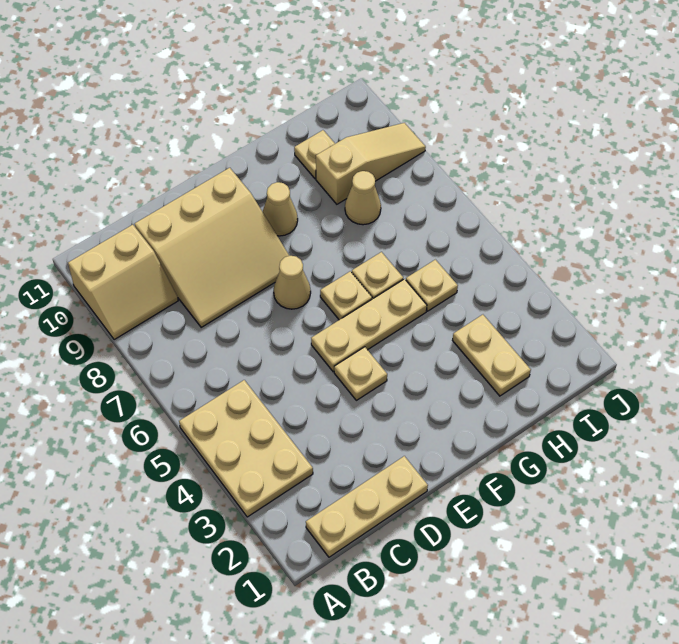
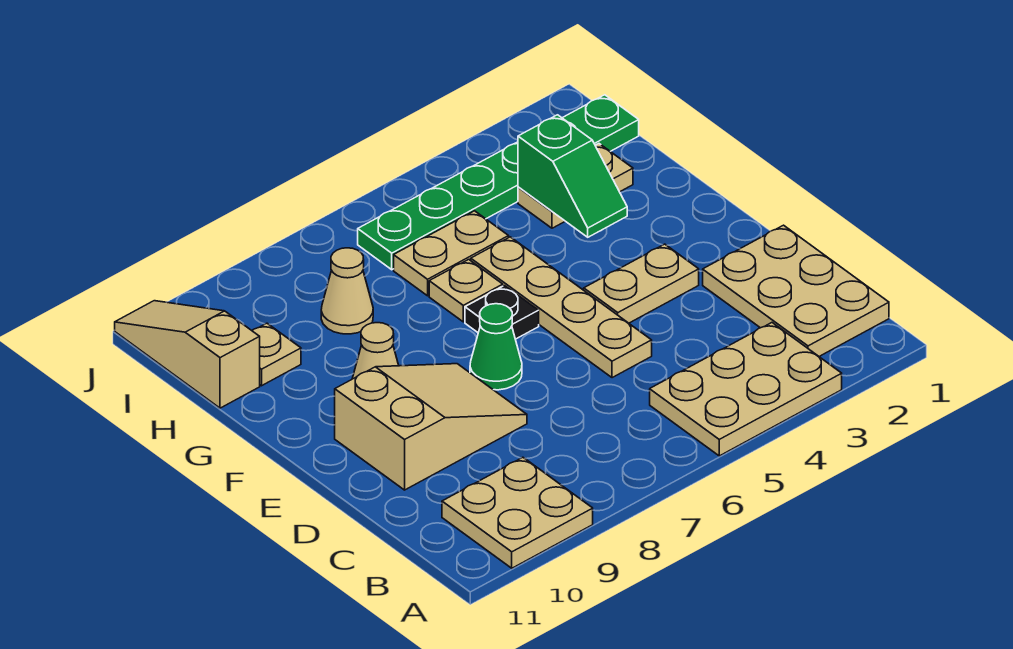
tan slope A9:B10 level 1 top 10 -> tan plate A9:B10 level 1
tan plate B1:D1 level 1 -> tan plate B1:D2 level 1
tan slope C8:E10 level 1 top 10 -> tan slope D8:E10 level 1 top 10
tan plate E4 level 1 -> tan plate E3:E4 level 1
tan plate E5:G5 level 1 -> tan plate D5:G5 level 1
tan cone E7 level 1 -> green cone E7 level 1
tan plate F6 level 1 -> black plate F6 level 1
none -> green slope G3:H3 level 2 top H
tan plate H5 level 1 -> tan plate H5:H6 level 1
tan slope H9:J9 level 1 top H -> tan slope H11:J11 level 1 top H
none -> green plate I1:I6 level 1

